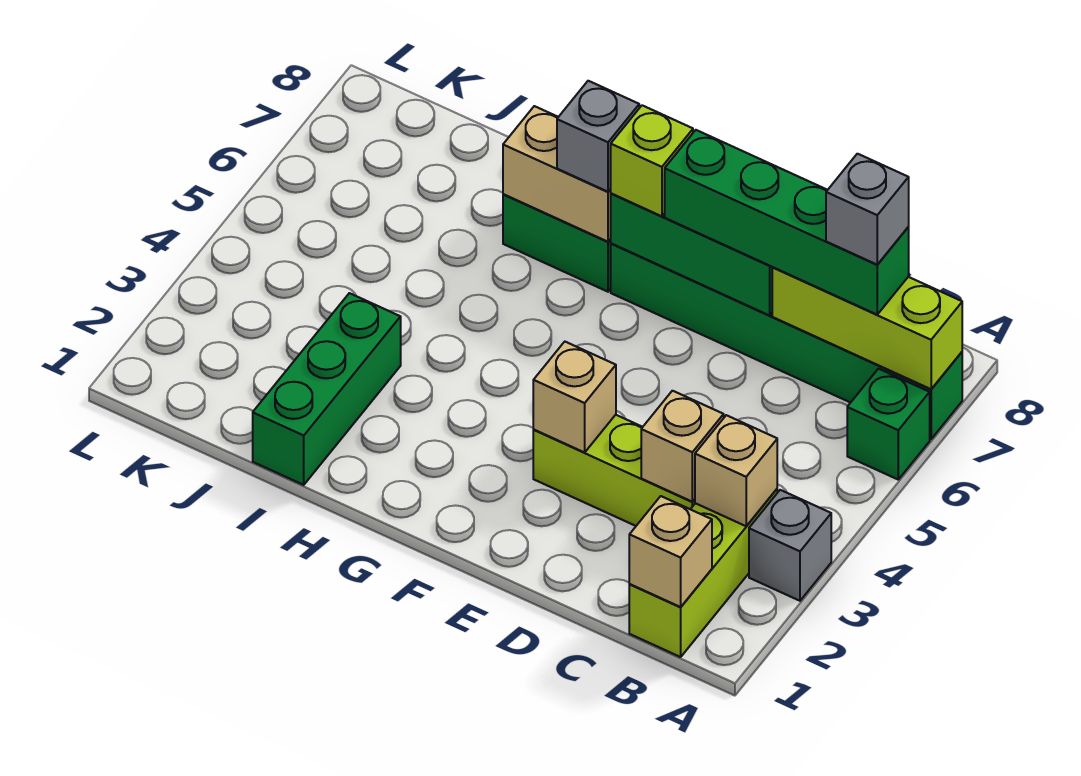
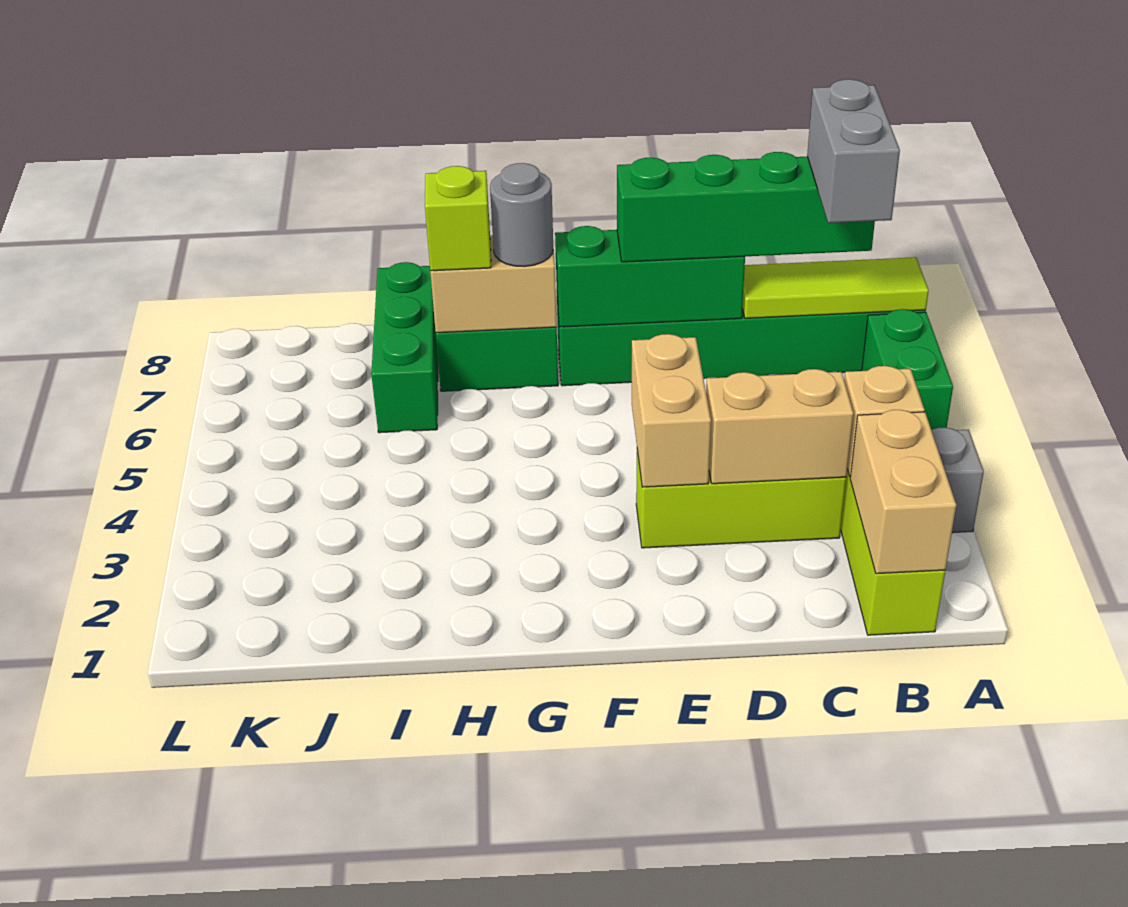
green brick A6 level 1 -> green brick A5:A6 level 1
lime brick A7:C7 level 2 -> lime tile A7:C7 level 2
tan brick B1 level 2 -> tan brick B1:B2 level 2
grey brick B7 level 4 -> grey brick B6:B7 level 4
tan brick C3 level 2 -> tan brick C3:D3 level 2
tan brick E3 level 2 -> tan brick E3:E4 level 2
lime brick F7 level 3 -> lime brick H7 level 3
grey brick G7 level 3 -> grey round brick G7 level 3
green brick I1:I3 level 1 -> green brick I6:I8 level 1

